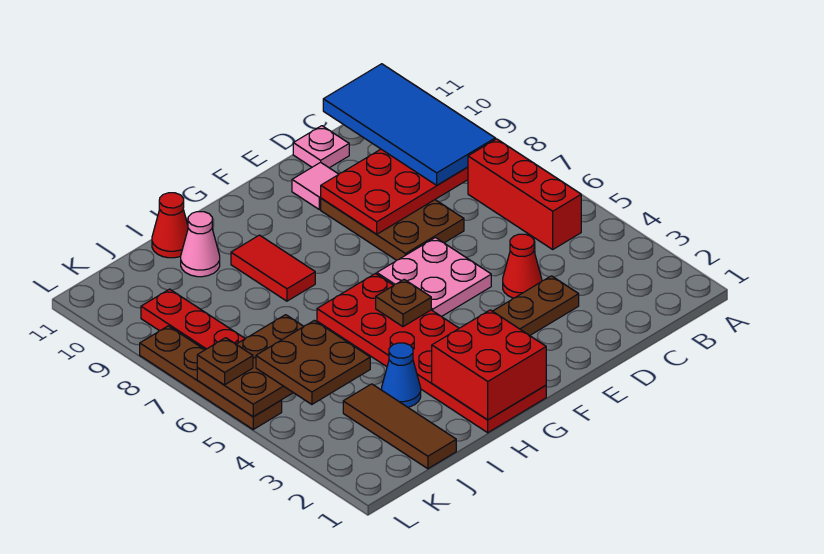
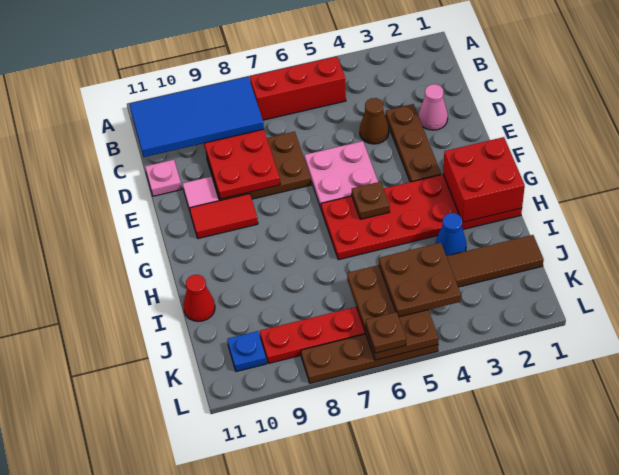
red cone D4 level 1 -> brown cone D4 level 1
red tile H8:H9 level 1 -> red tile F9:F10 level 1
pink cone I10 level 1 -> pink cone D2 level 1
none -> blue plate K10 level 1

